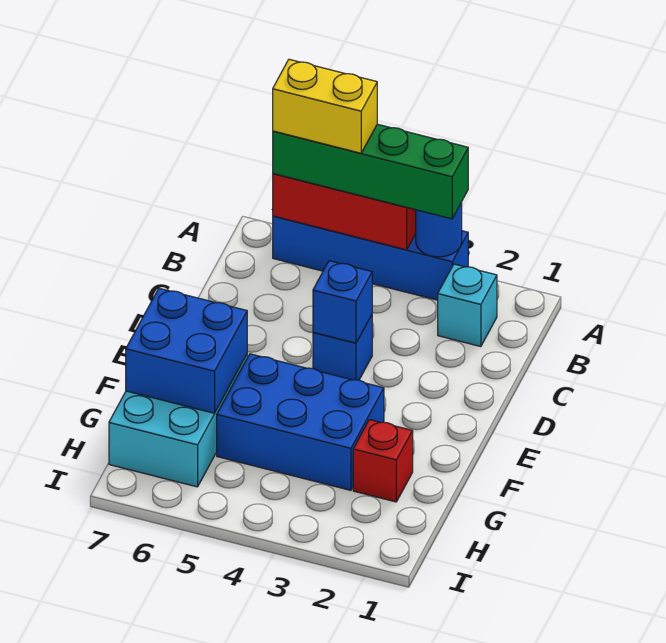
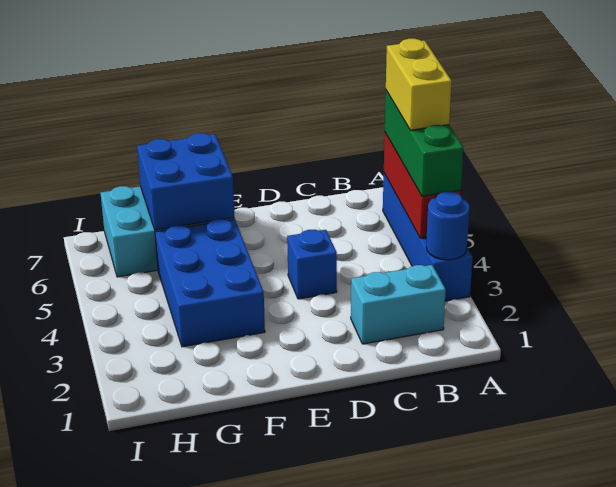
green brick A3:A6 level 3 -> green brick A4:A6 level 3
cyan brick B2 level 1 -> cyan brick B2:C2 level 1
blue brick D4 level 2 -> none
red brick G2 level 1 -> none

